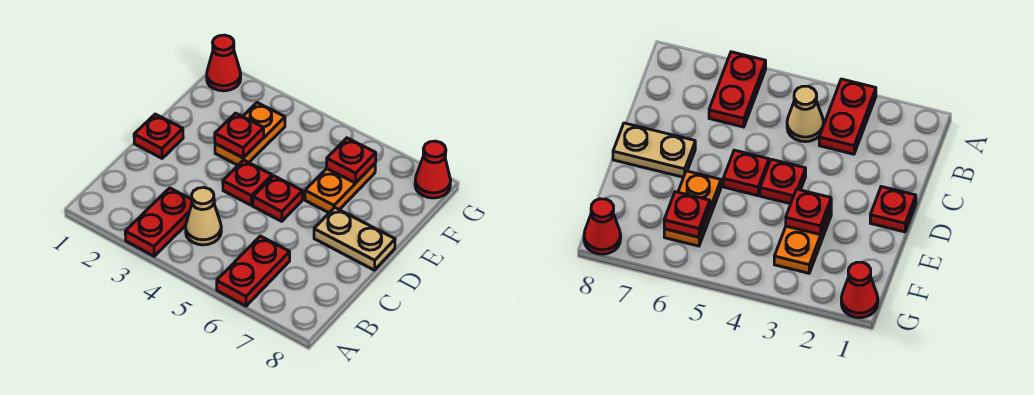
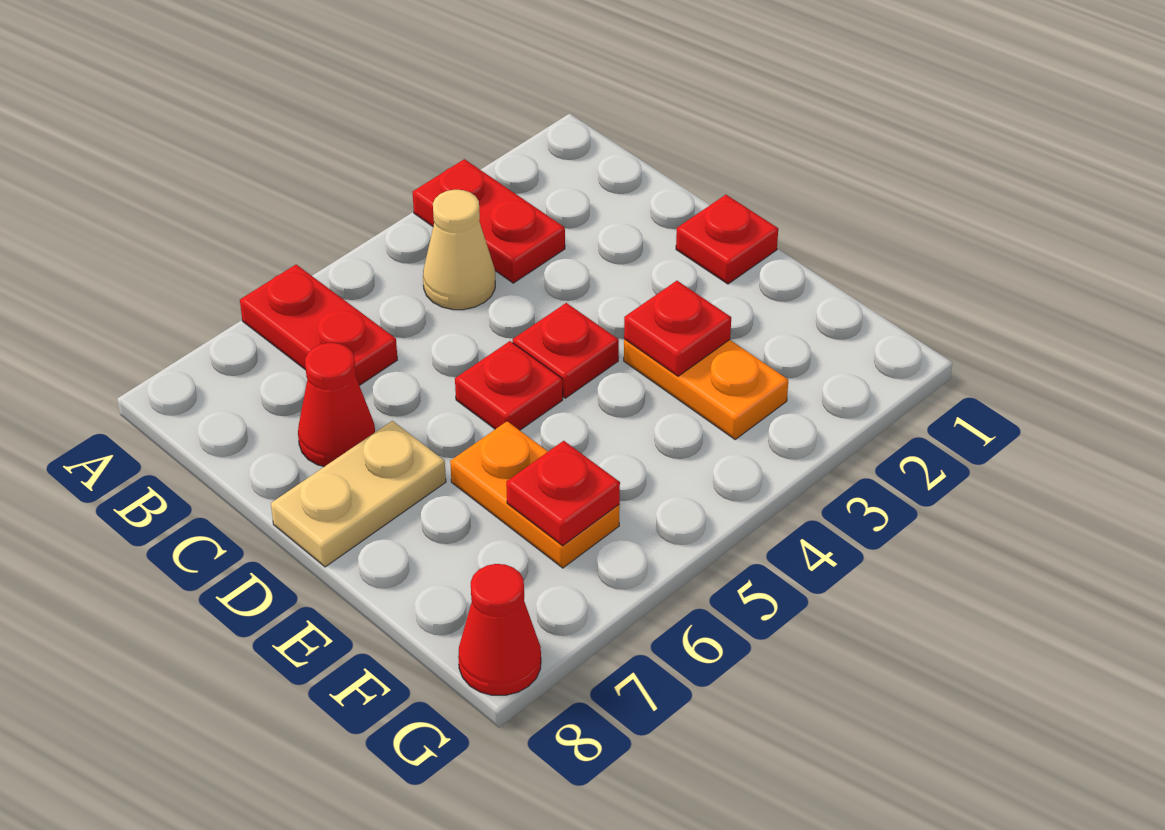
red cone G1 level 1 -> red cone C7 level 1

